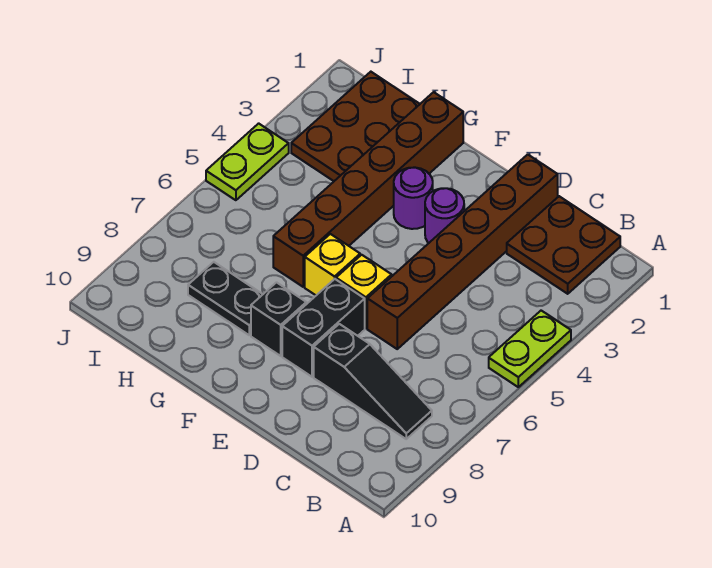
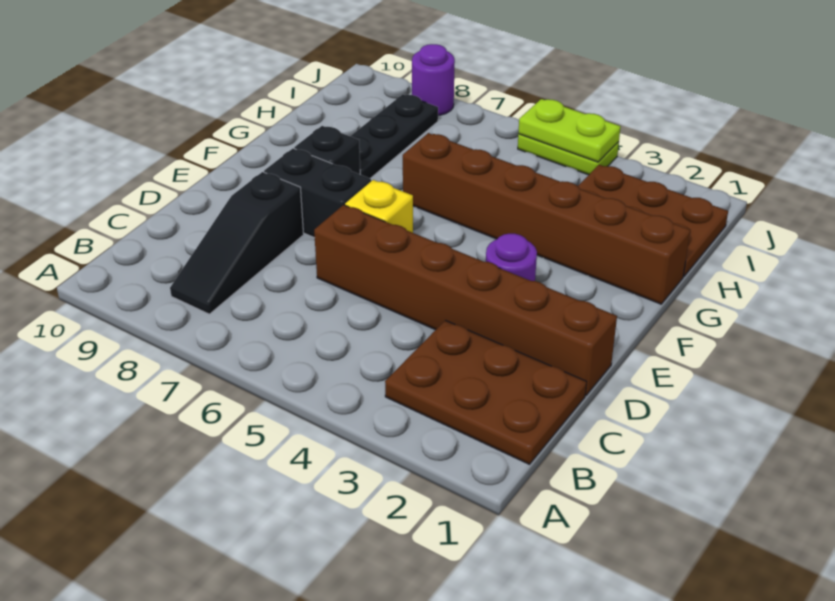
lime plate A4:A5 level 1 -> lime plate J4:J5 level 2
brown plate B1:C2 level 1 -> brown plate B1:C3 level 1
purple round brick F3 level 1 -> purple round brick J8 level 1
yellow brick F6 level 1 -> none
black plate G8:H8 level 1 -> black plate G8:I8 level 1

